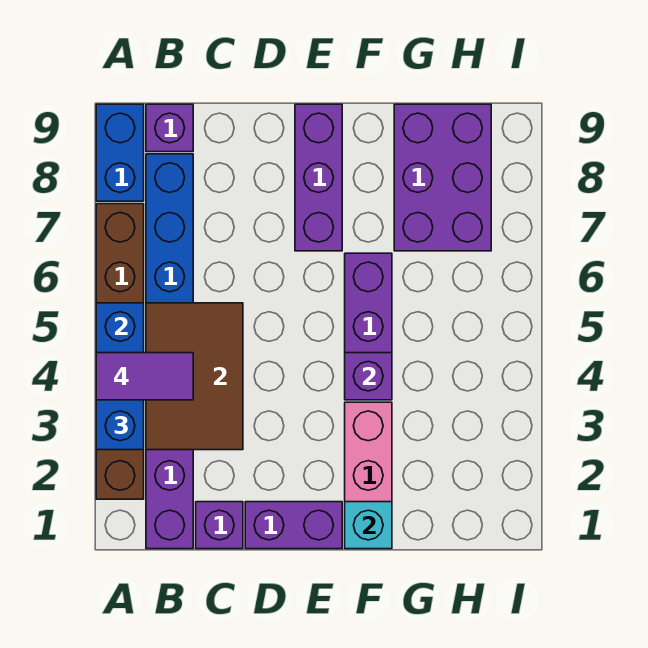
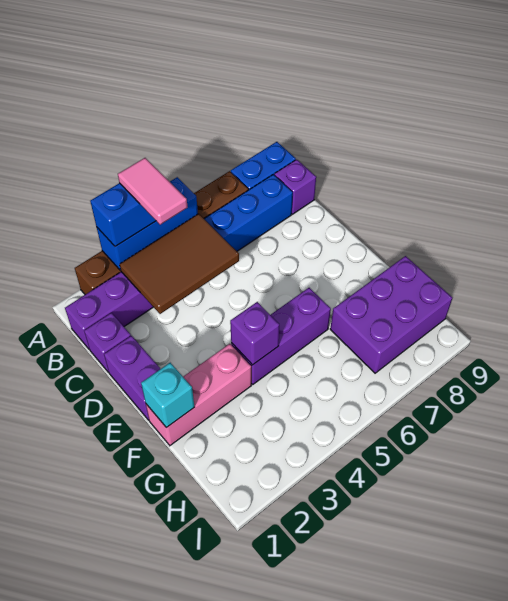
purple tile A4:B4 level 4 -> pink tile A4:B4 level 4
purple brick E7:E9 level 1 -> none

